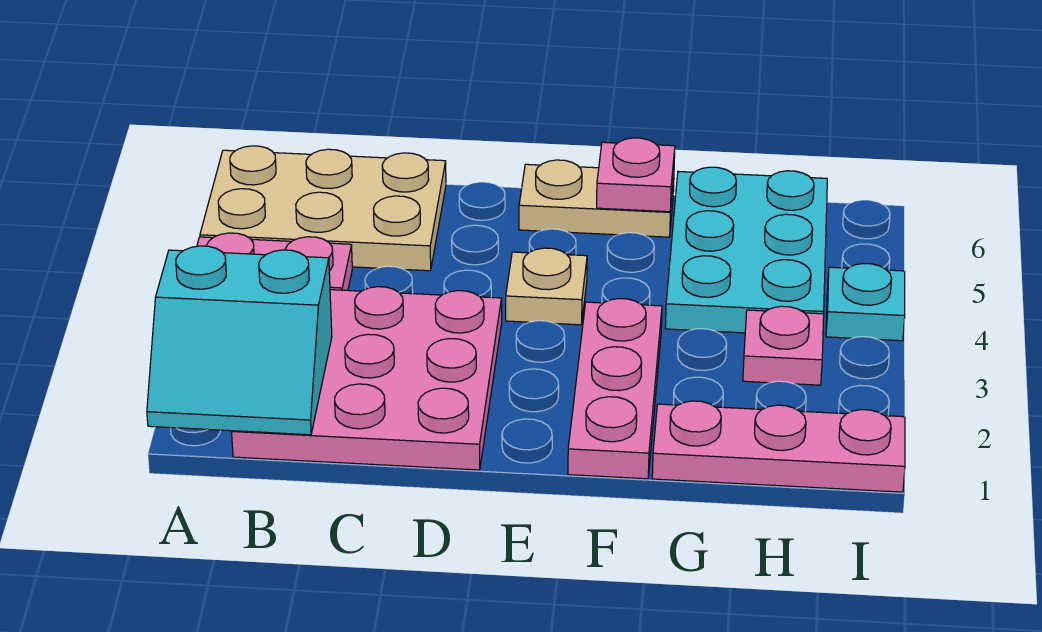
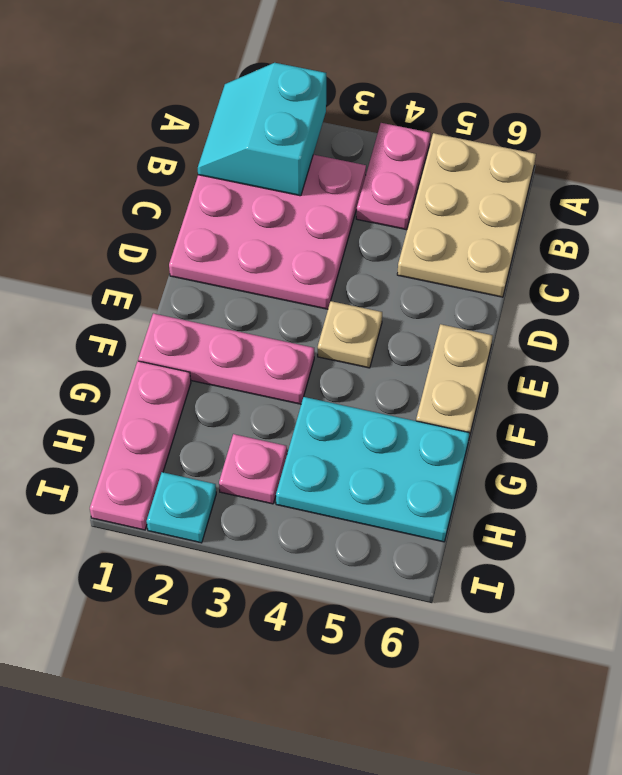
pink plate F6 level 2 -> none
cyan plate I4 level 1 -> cyan plate I2 level 1

